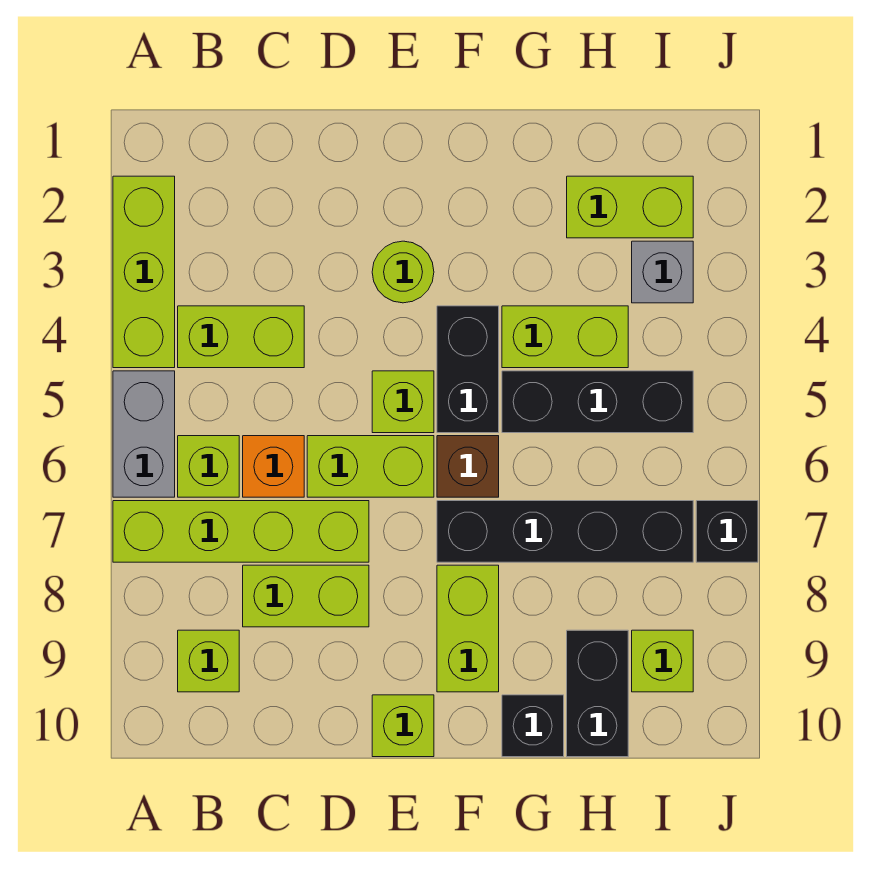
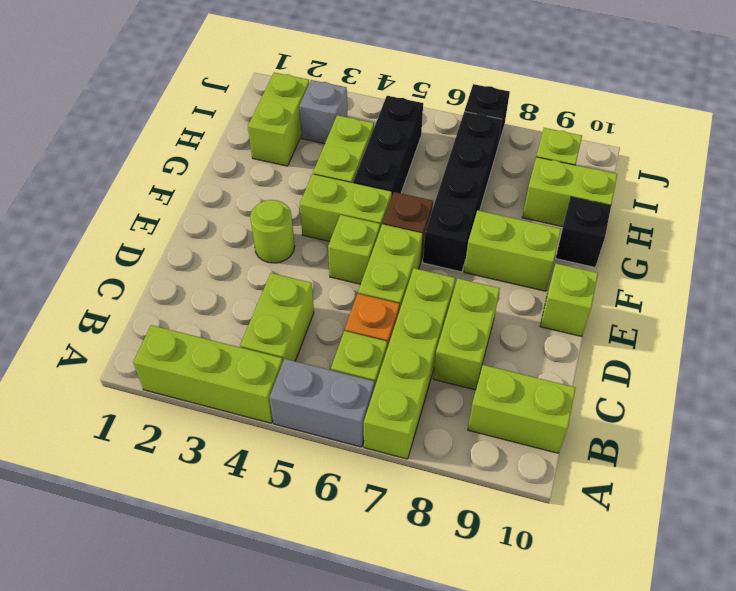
lime brick B9 level 1 -> lime brick B9:B10 level 1
black brick F4:F5 level 1 -> lime brick F4:F5 level 1
black brick H9:H10 level 1 -> lime brick H9:H10 level 1

